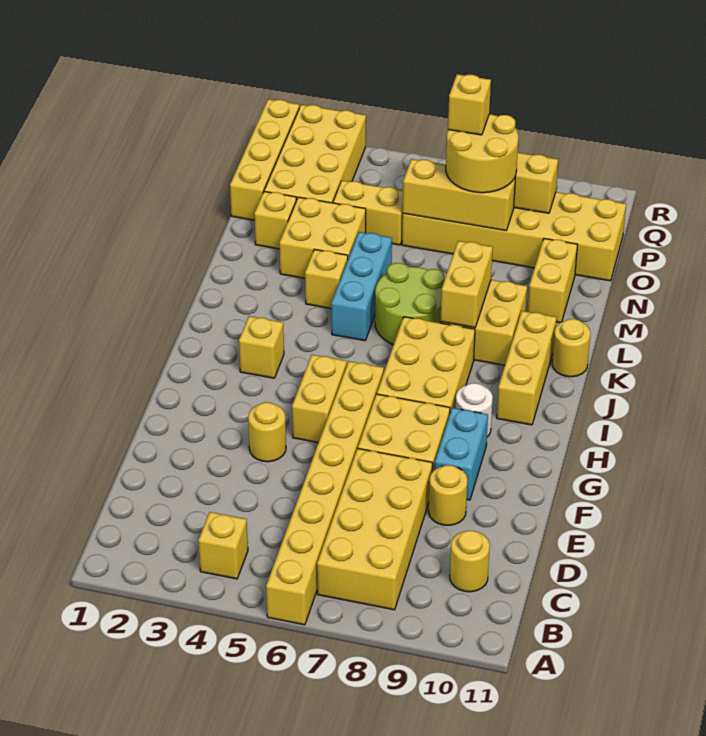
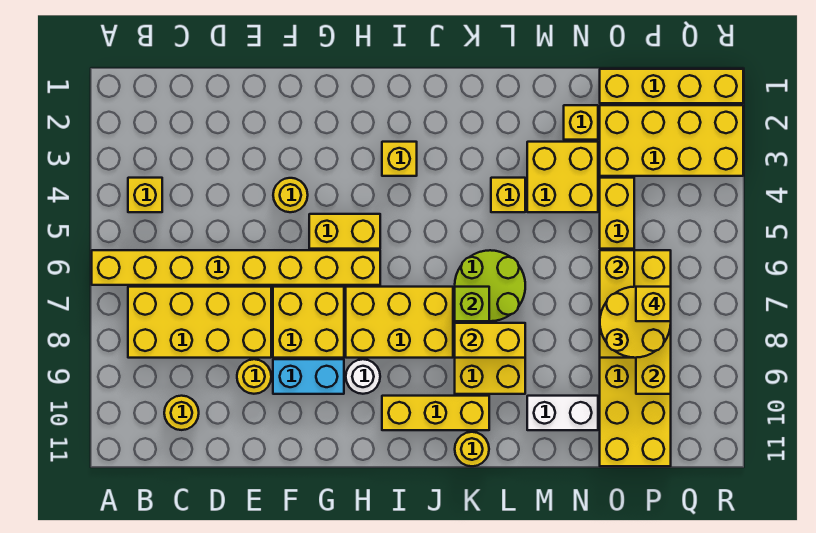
cyan brick K5:M5 level 1 -> none
none -> lime brick K7 level 2
yellow brick M10:N10 level 1 -> white brick M10:N10 level 1

